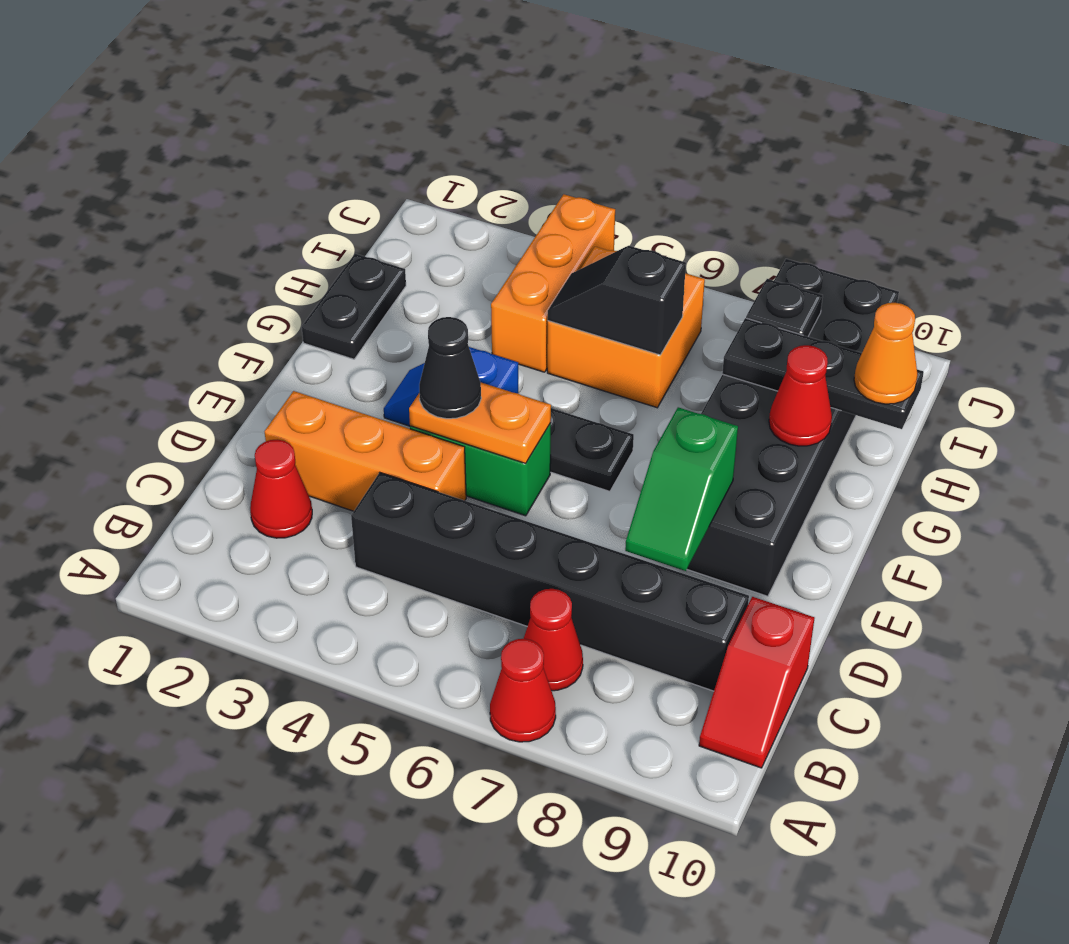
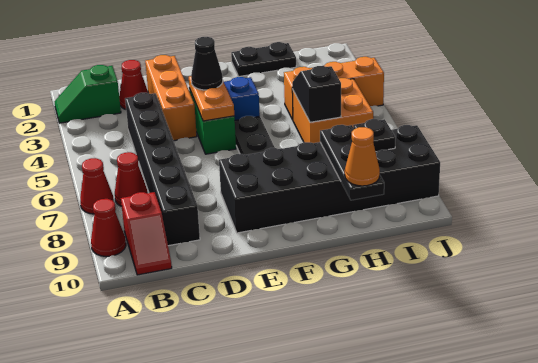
red slope B10:C10 level 1 top C -> red slope B9:B10 level 1 top 9
green slope D8:E8 level 2 top E -> green slope A2:B2 level 1 top B
red cone G9 level 2 -> red cone A9 level 1

